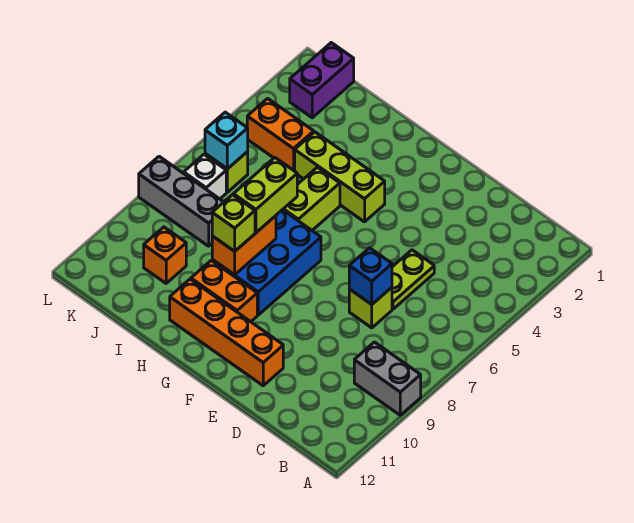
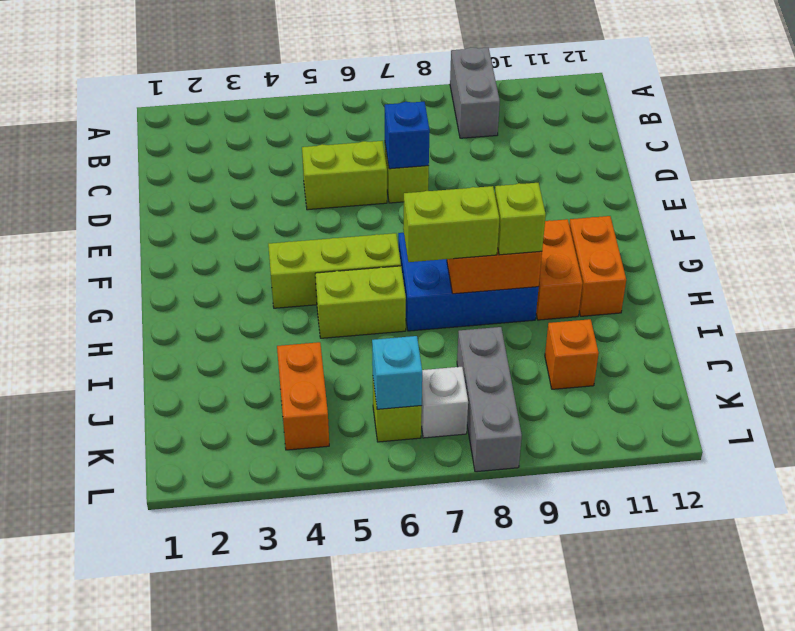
lime plate D5:D6 level 1 -> lime brick D5:D6 level 1
orange brick E11:H11 level 1 -> orange brick G11:H11 level 1
lime brick G4:I4 level 1 -> lime brick G4:G6 level 1
purple brick K1:K2 level 1 -> none

